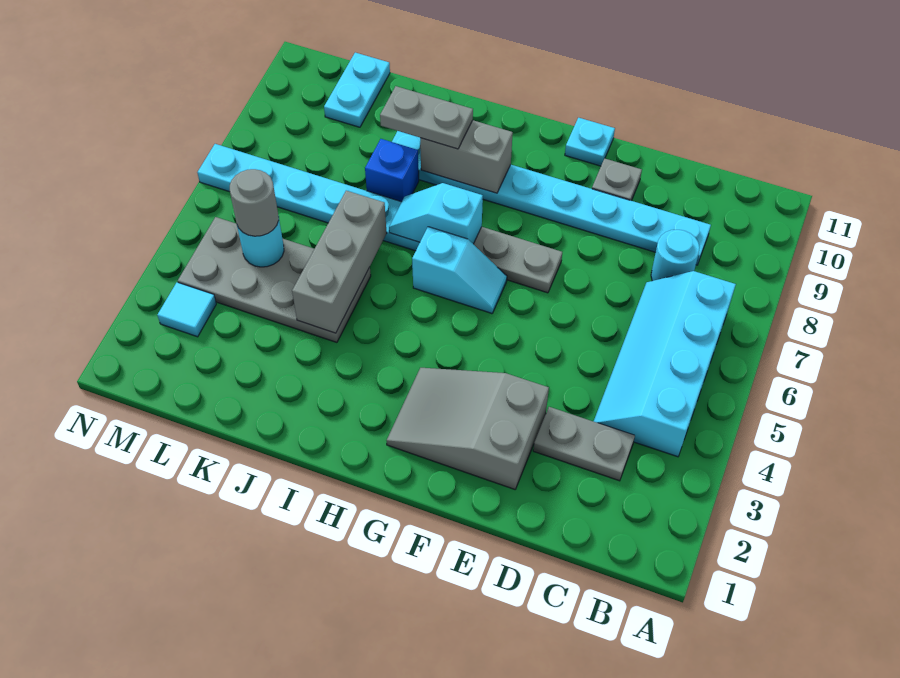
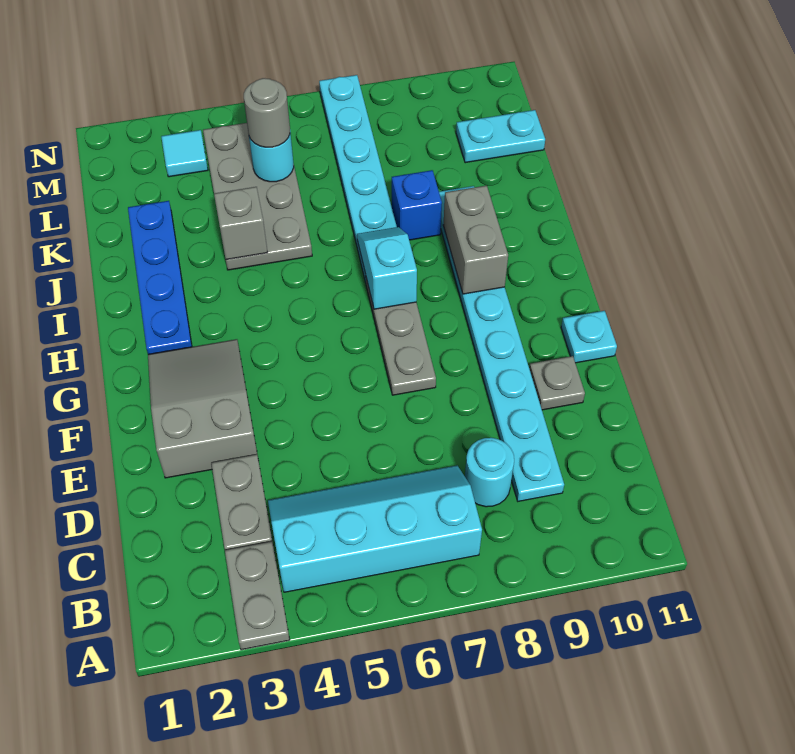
cyan slope G6:H6 level 1 top H -> none
none -> blue plate H2:K2 level 1
grey plate I9:J9 level 3 -> grey plate A3:B3 level 1
grey brick J4:J6 level 2 -> grey brick J4 level 2

